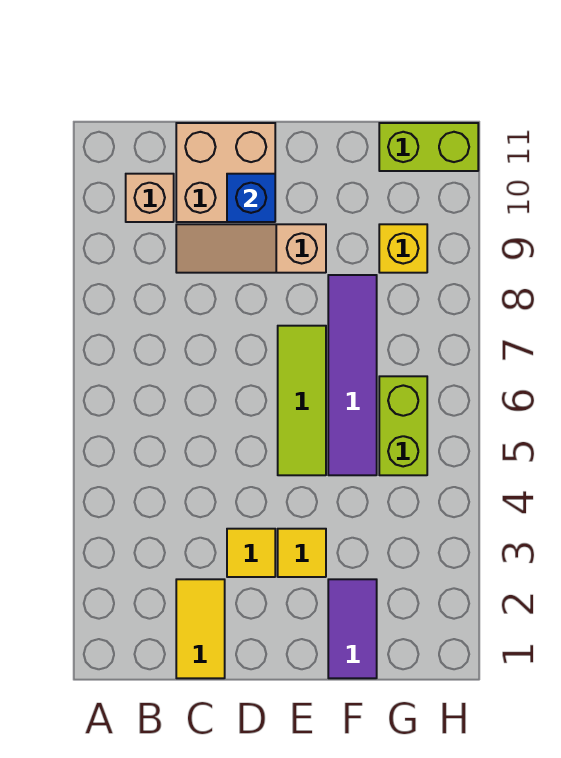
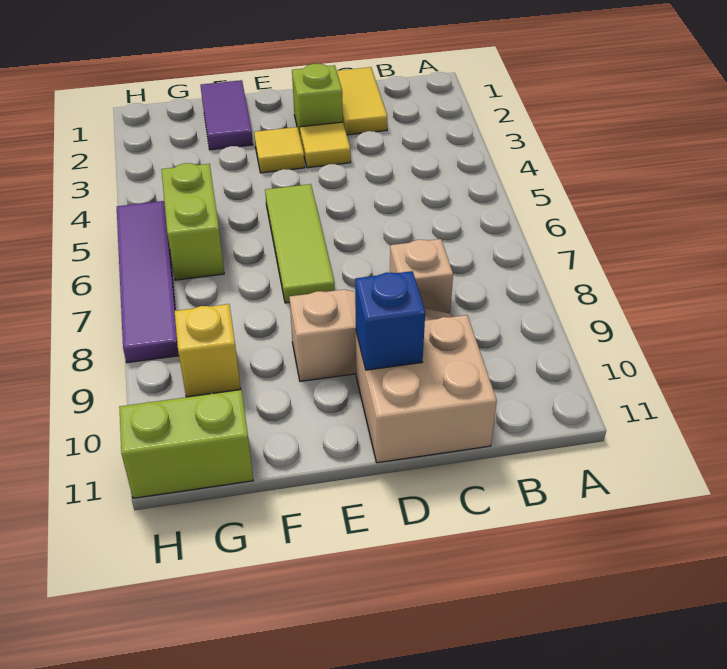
tan brick B10 level 1 -> tan brick C8 level 1
none -> lime brick D2 level 1
purple tile F5:F8 level 1 -> purple tile H5:H8 level 1

